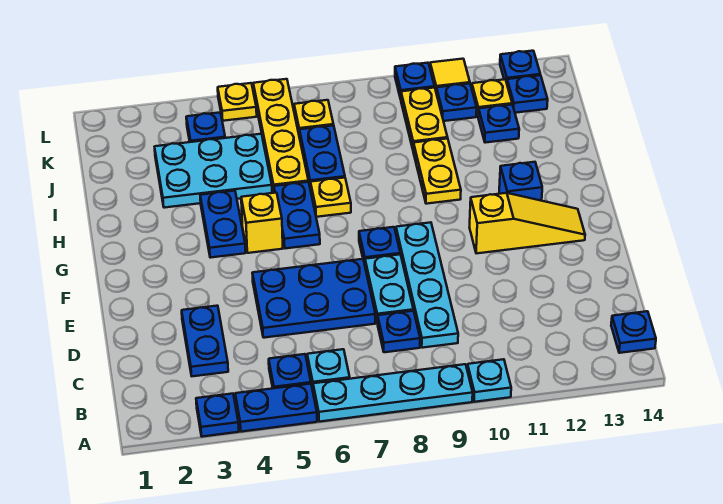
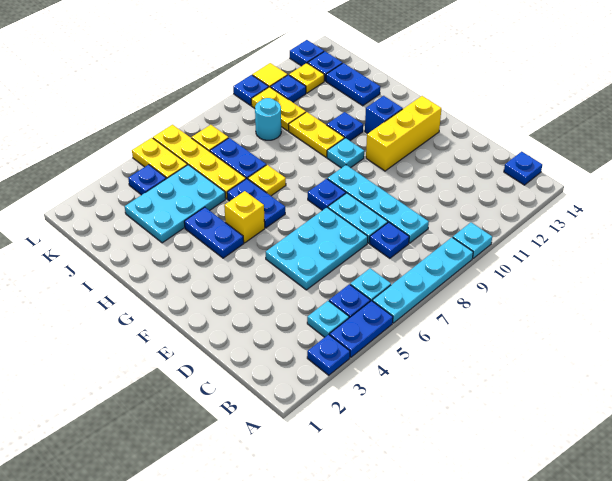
none -> cyan plate B4 level 1
blue plate C3:D3 level 1 -> blue plate I13:J13 level 1
blue plate D5:E7 level 1 -> cyan plate D5:E7 level 1
yellow slope F11:F13 level 1 top 11 -> yellow brick F11:F13 level 1
none -> cyan plate G10 level 1
none -> cyan round brick J9 level 1
blue plate J12 level 1 -> blue plate H11 level 1
yellow plate L5 level 1 -> yellow plate K5:L5 level 1

